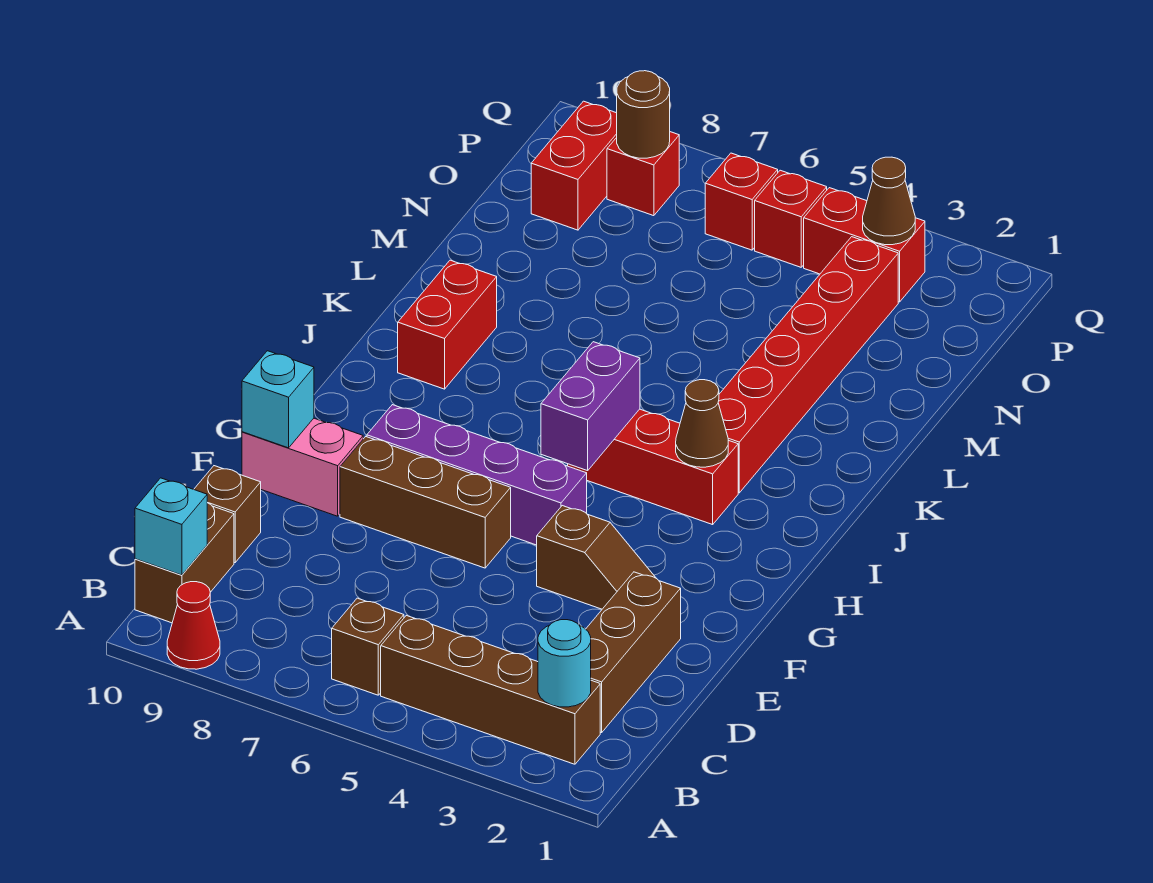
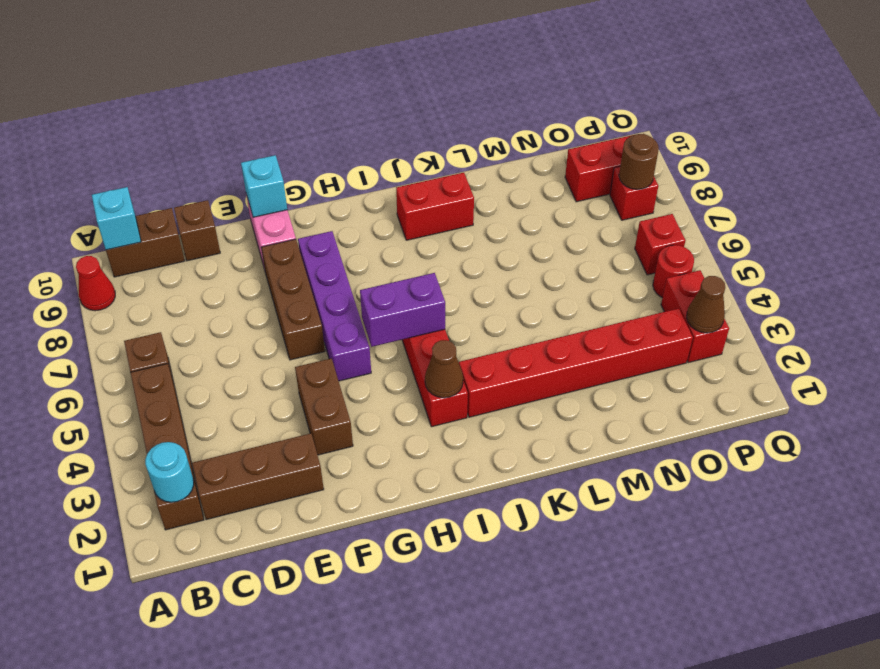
brown slope F3:F4 level 1 top 4 -> brown brick F3:F4 level 1
red brick P5 level 1 -> red round brick P5 level 1

